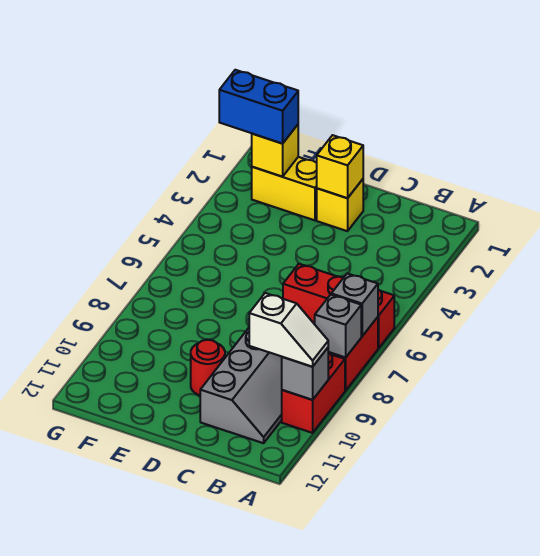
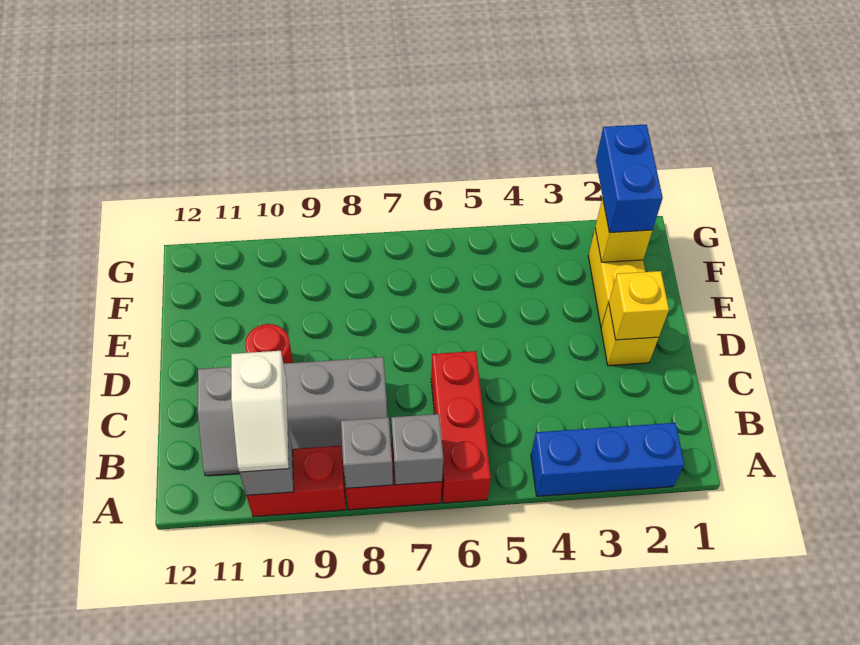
none -> blue brick A2:A4 level 1

